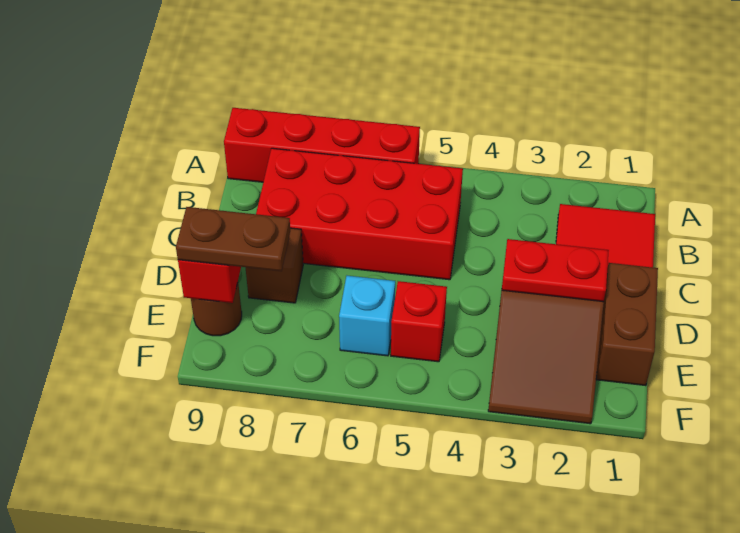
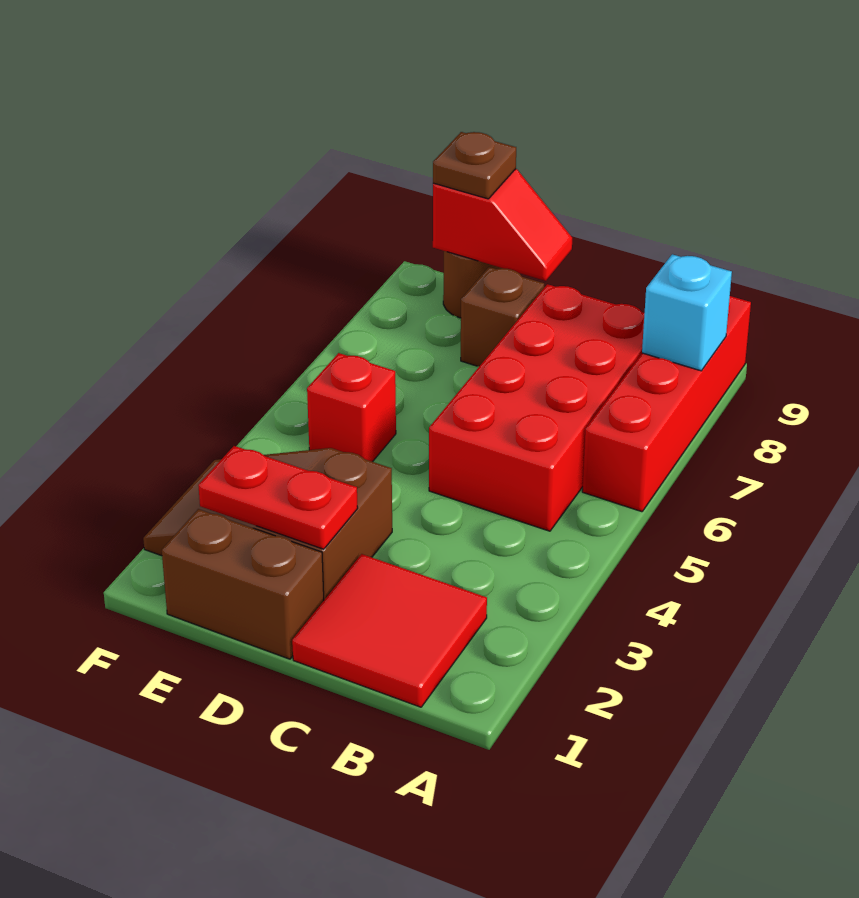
red plate D2:D3 level 2 -> red plate D2:E2 level 2
cyan brick E6 level 1 -> cyan brick A8 level 2
brown plate E8:E9 level 3 -> brown plate E9 level 3

